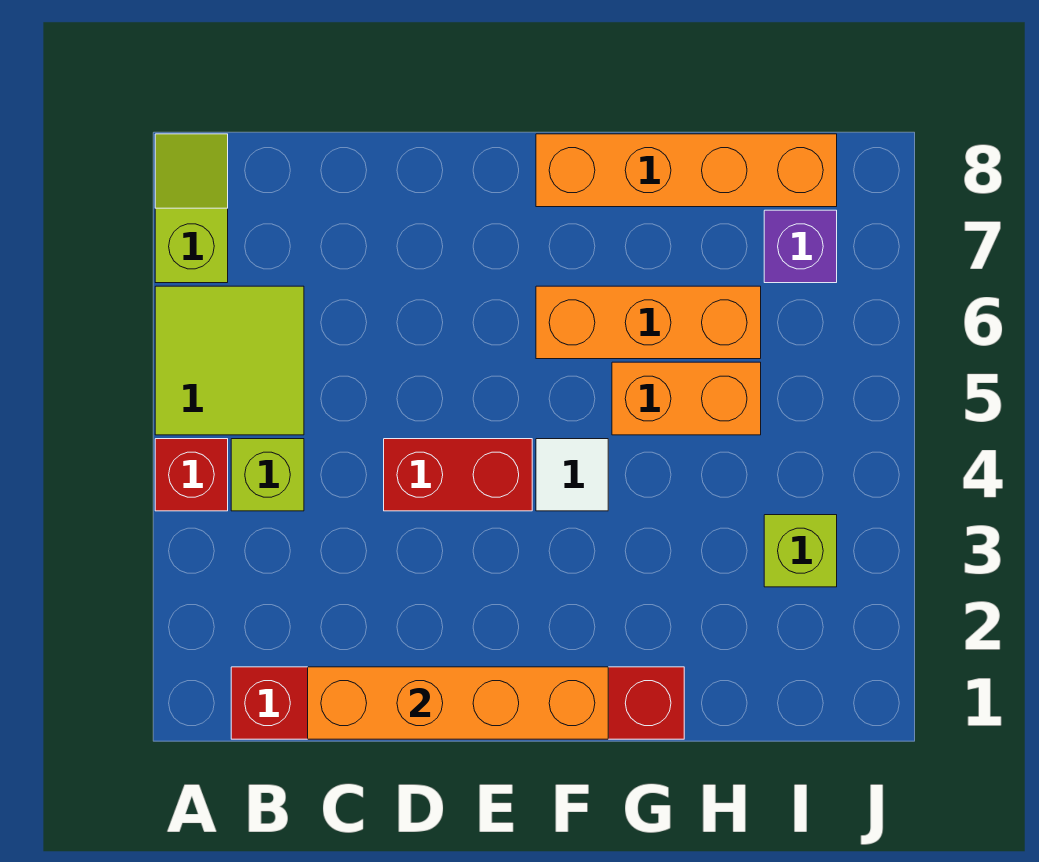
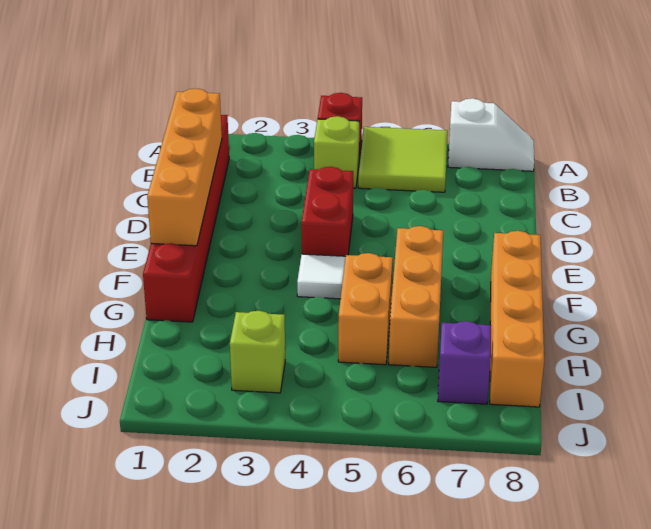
lime slope A7:A8 level 1 top 7 -> white slope A7:A8 level 1 top 7

